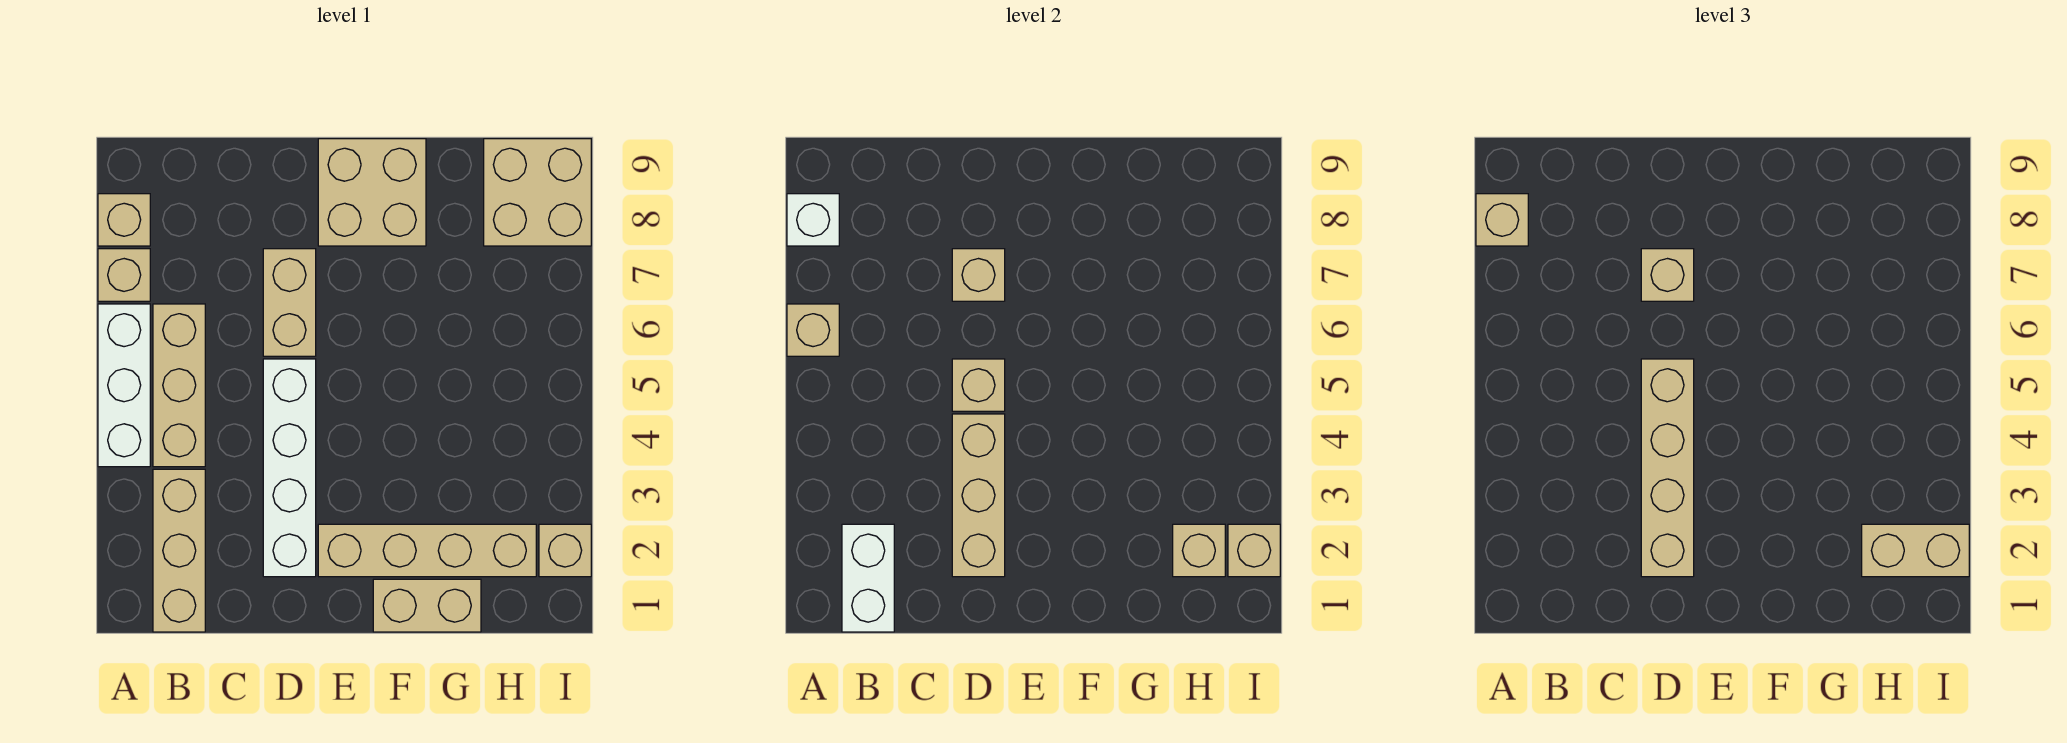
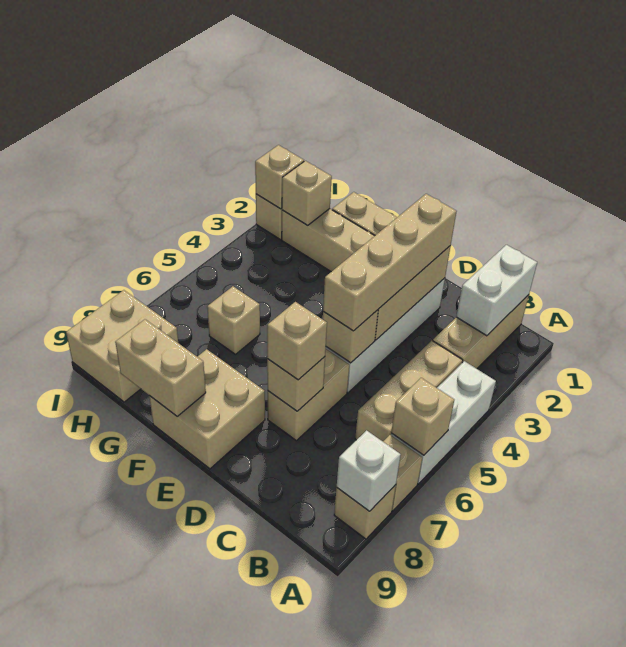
tan brick A8 level 3 -> tan brick G6 level 1
tan brick H2:I2 level 3 -> tan brick F9:G9 level 2

